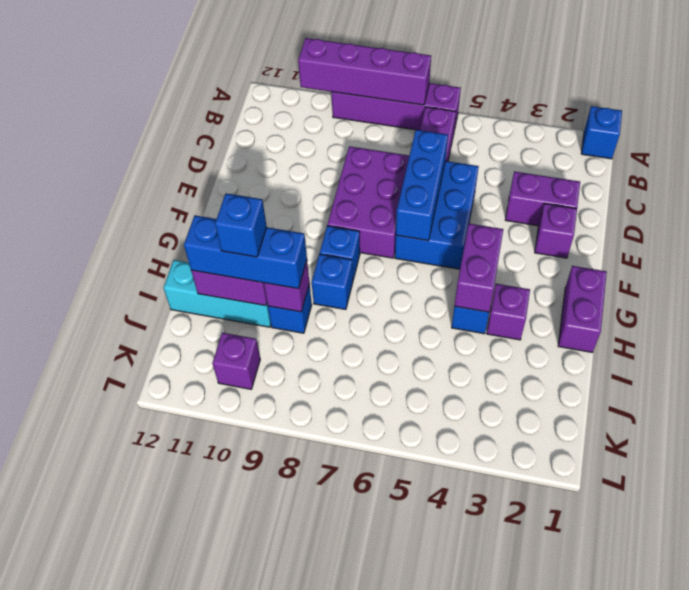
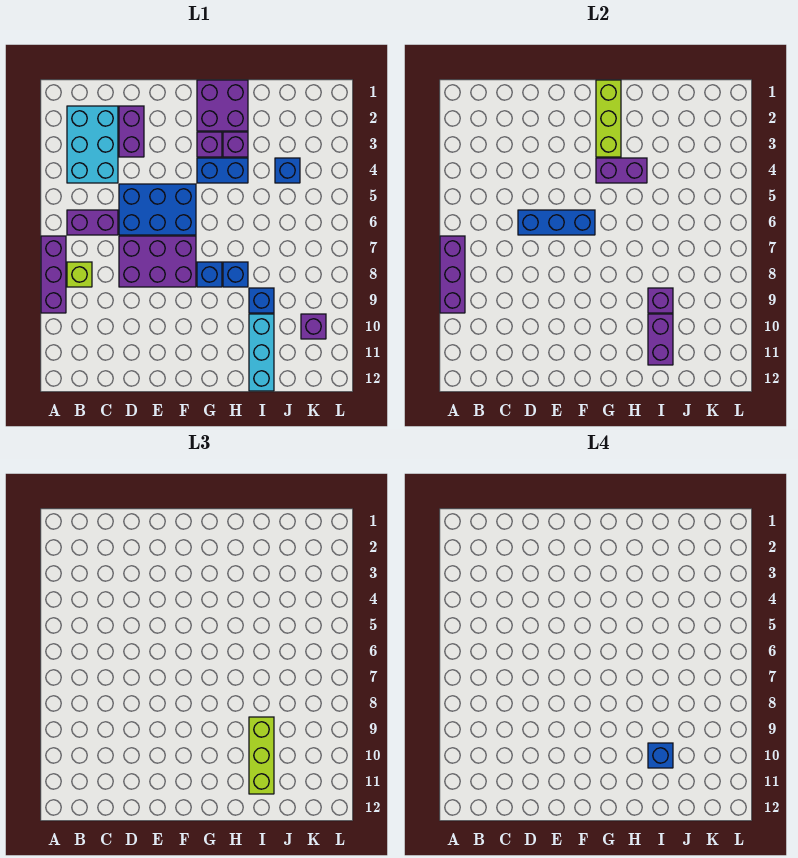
blue brick A1 level 1 -> blue brick J4 level 1
purple brick A6:A9 level 1 -> purple brick A7:A9 level 1
purple brick A7:A10 level 2 -> purple brick A7:A9 level 2
none -> cyan brick B2:C4 level 1
none -> lime brick B8 level 1
purple brick E2 level 1 -> purple brick G3 level 1
purple brick G1:H1 level 1 -> purple brick G1:H2 level 1
none -> lime brick G1:G3 level 2
blue brick I9:I11 level 3 -> lime brick I9:I11 level 3

